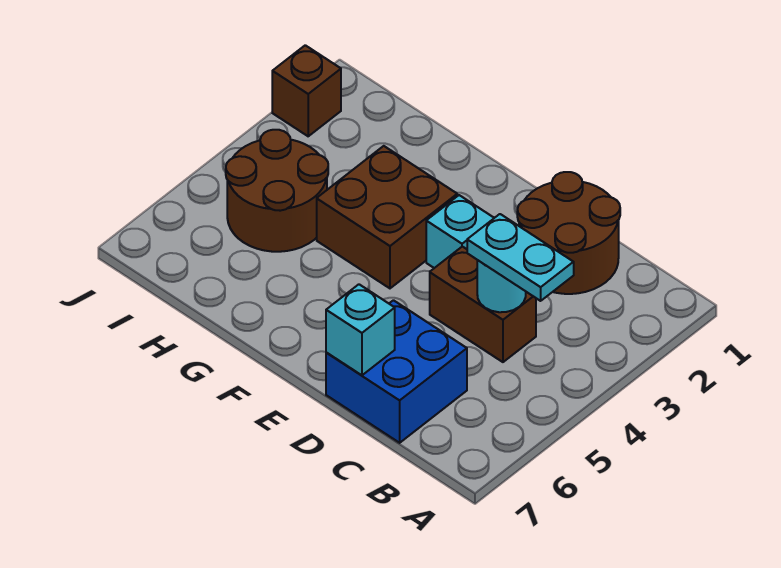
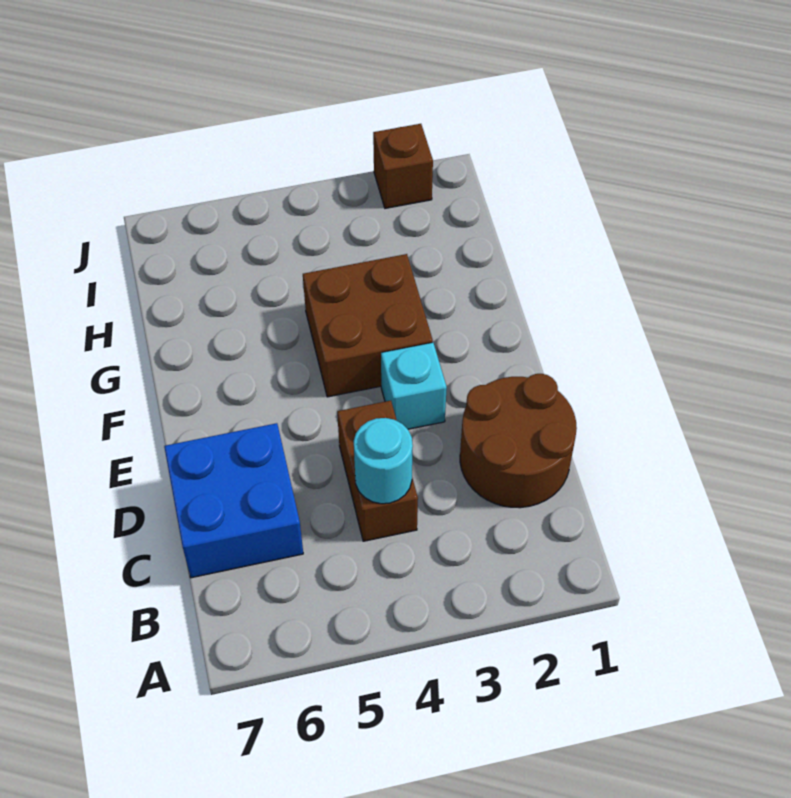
cyan plate B4:C4 level 3 -> none
cyan brick D7 level 2 -> none
brown round brick H4:I5 level 1 -> none

